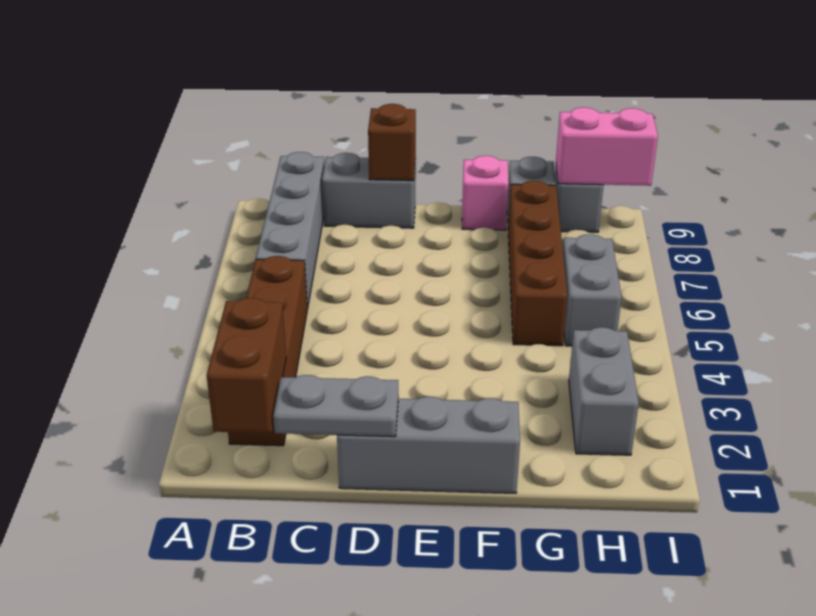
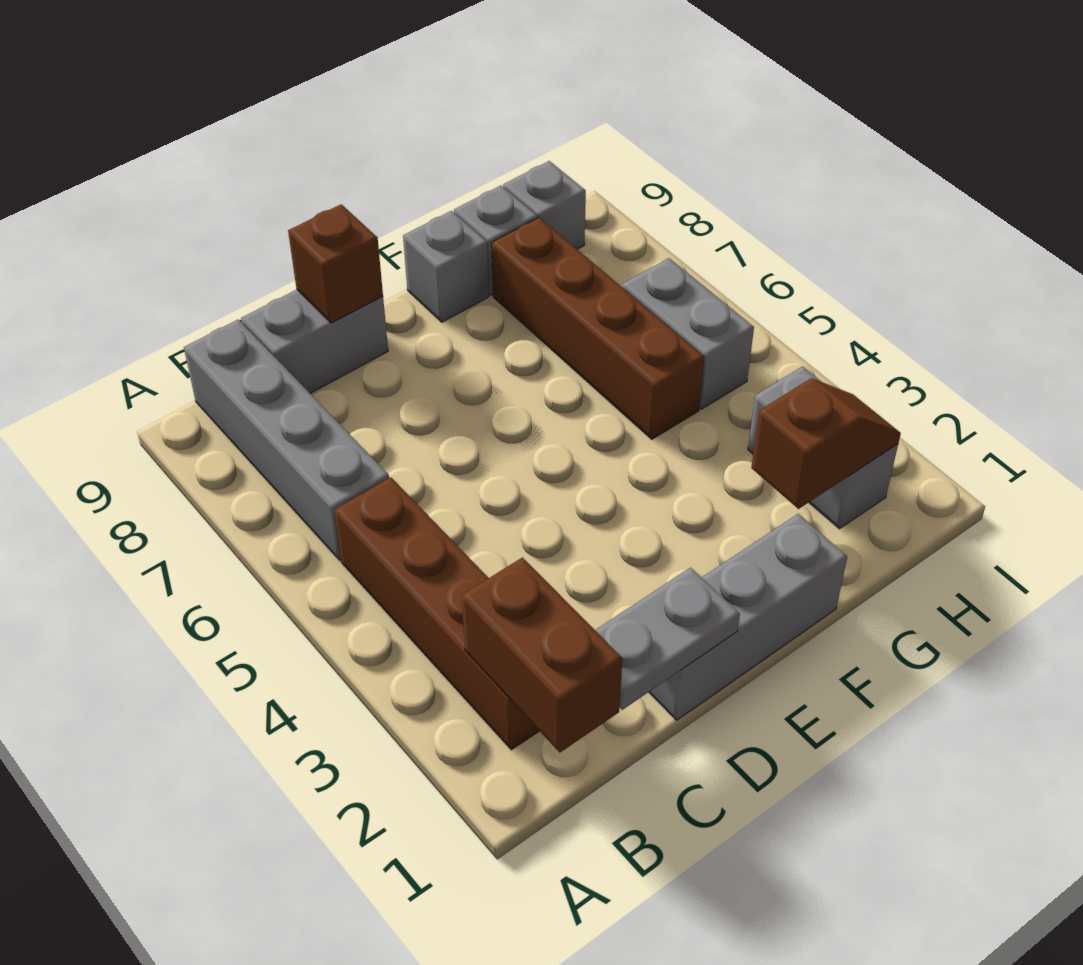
pink brick F9 level 1 -> grey brick F9 level 1
none -> brown slope G2:H2 level 2 top G
pink brick H9:I9 level 2 -> none

